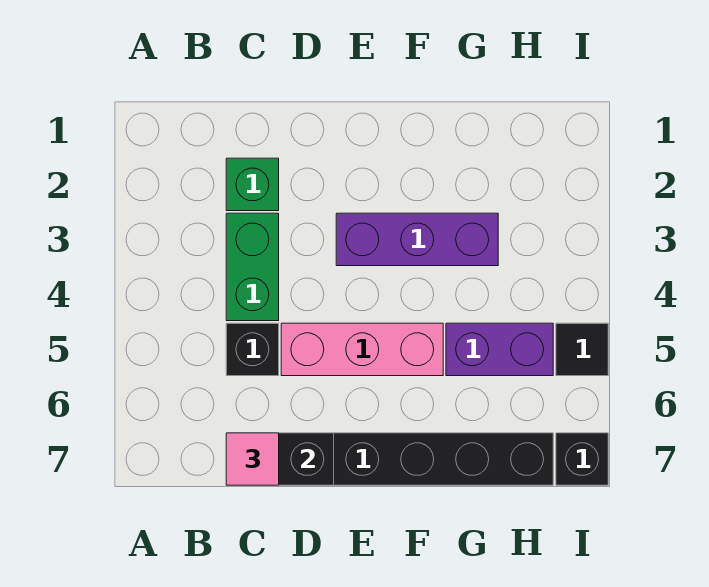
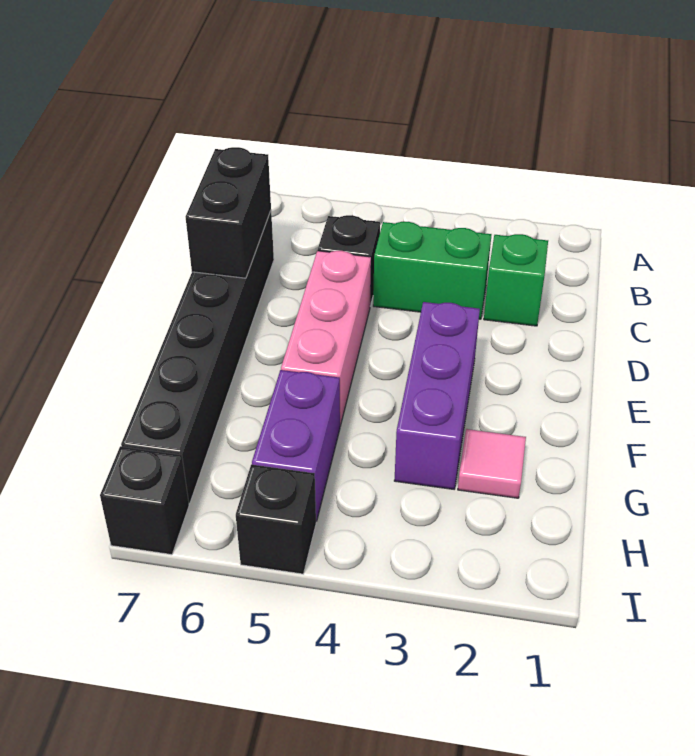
pink tile C7 level 3 -> pink tile G2 level 1
black tile I5 level 1 -> black brick I5 level 1

